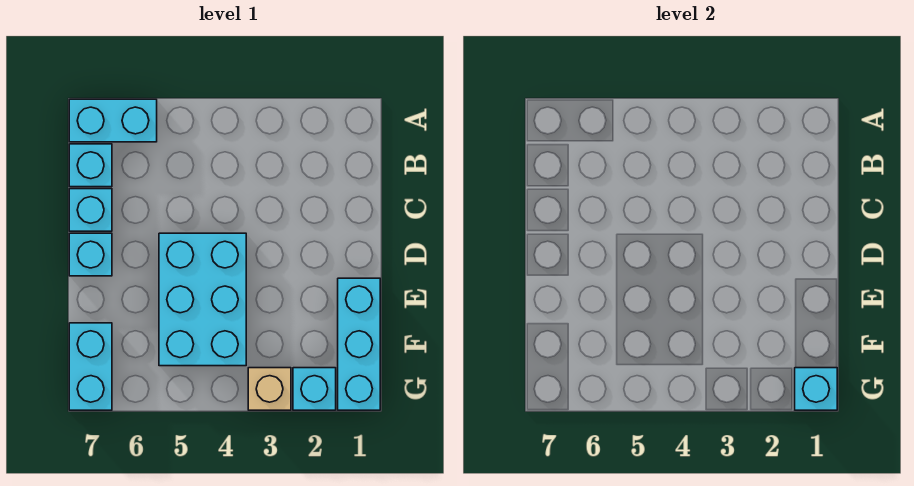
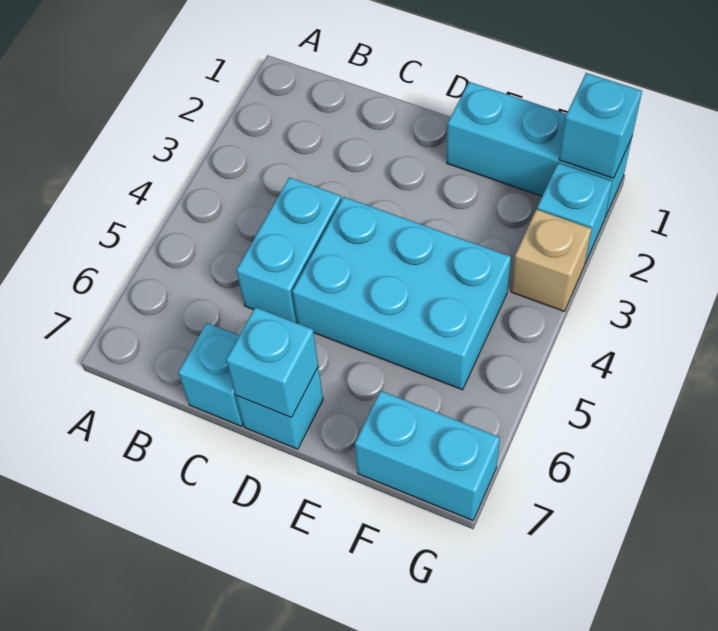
cyan brick A6:A7 level 1 -> cyan brick C4:C5 level 1
cyan brick B7 level 1 -> cyan brick D7 level 2

